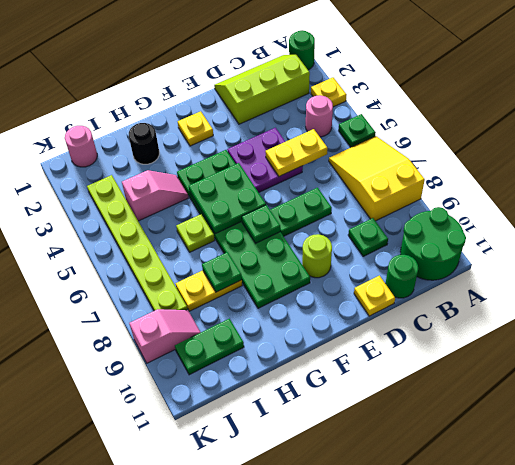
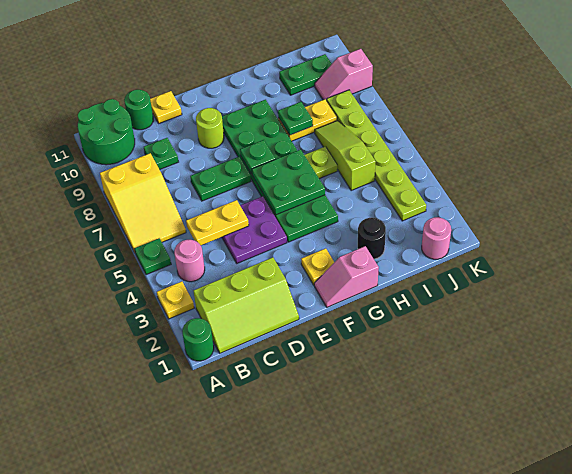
pink slope H4:I4 level 1 top I -> pink slope F1:G1 level 1 top G
none -> lime slope I5:I7 level 1 top 5

